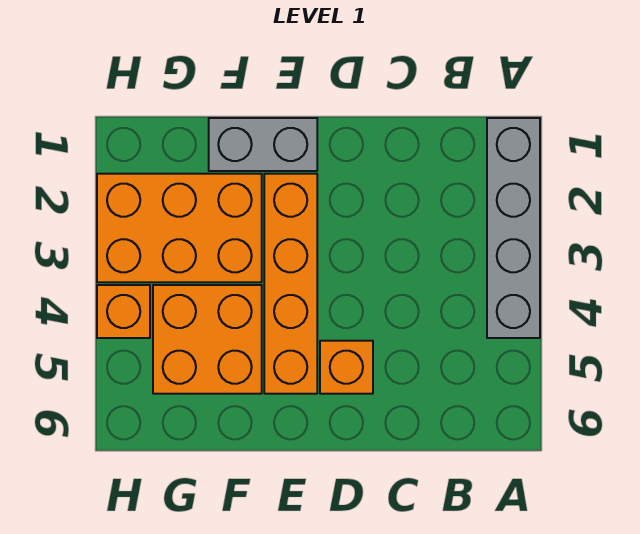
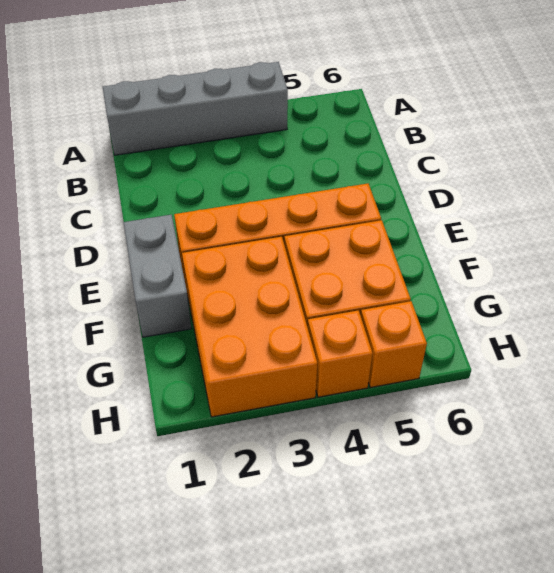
orange brick D5 level 1 -> orange brick H5 level 1

